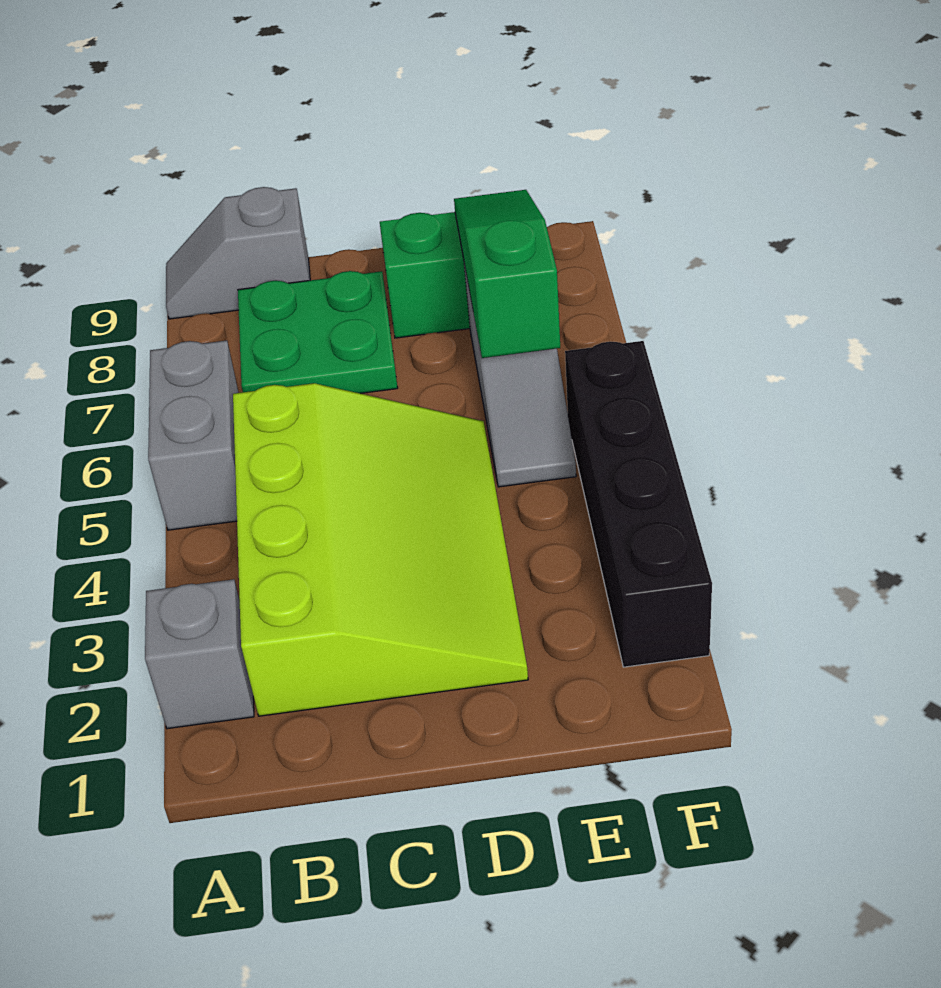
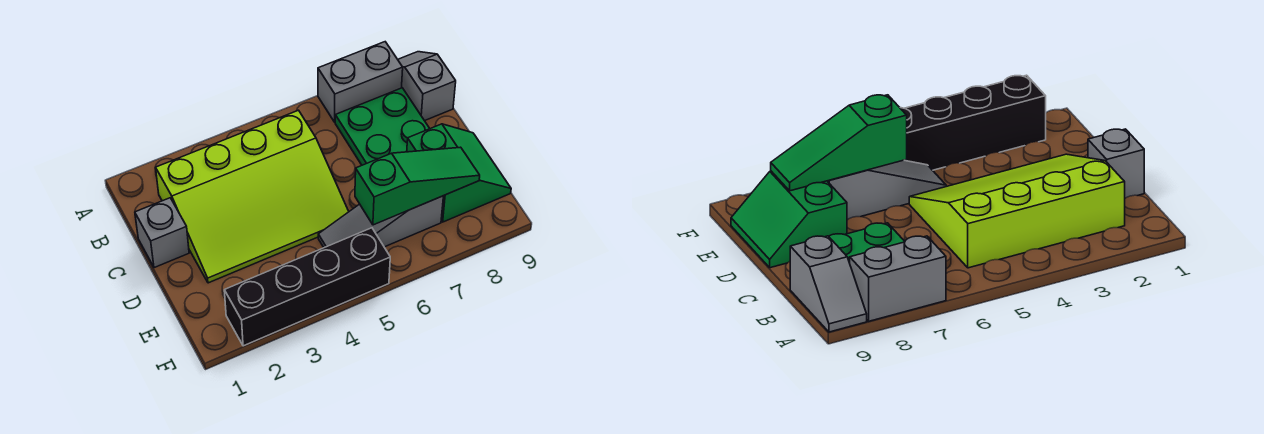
grey brick A2 level 1 -> grey brick C1 level 1
grey brick A5:A6 level 1 -> grey brick A7:A8 level 1

